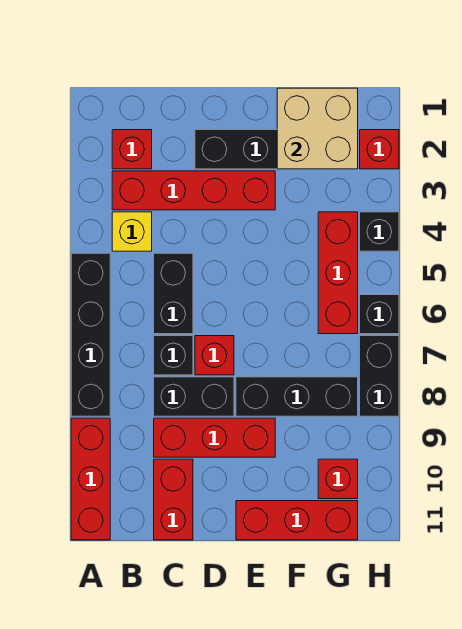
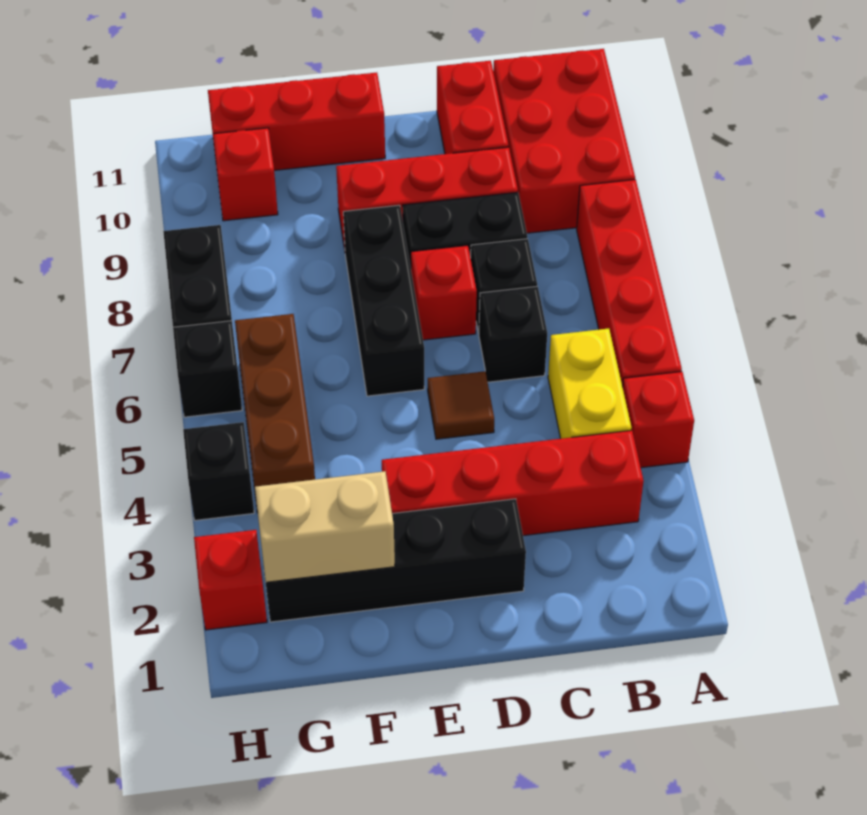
black brick A5:A8 level 1 -> red brick A5:A8 level 1
red brick A9:A11 level 1 -> red brick A9:B11 level 1
red brick B2 level 1 -> red brick A4 level 1
yellow brick B4 level 1 -> yellow brick B4:B5 level 1
black brick C5:C6 level 1 -> black brick C6 level 1
none -> brown tile D5 level 1
black brick E8:G8 level 1 -> black brick E6:E8 level 1
tan brick F1:G2 level 2 -> tan brick F2:G2 level 2
red brick G4:G6 level 1 -> brown brick G4:G6 level 1

